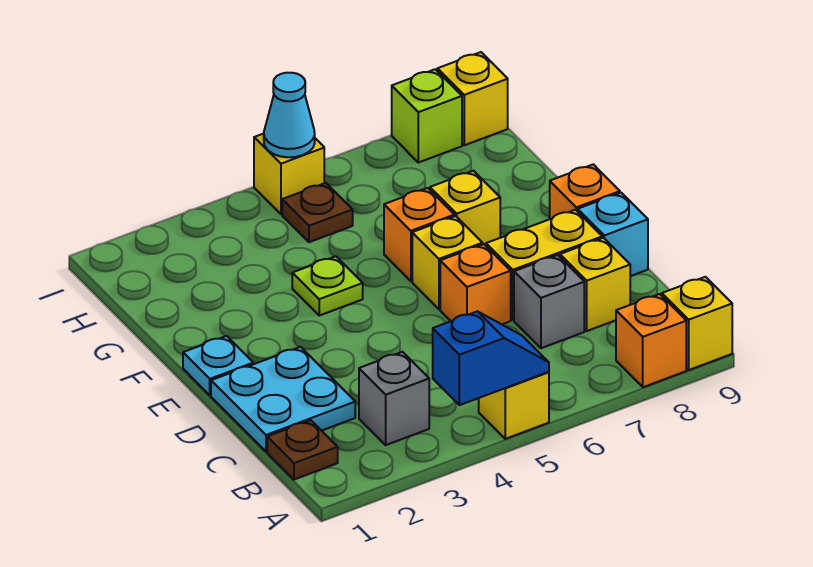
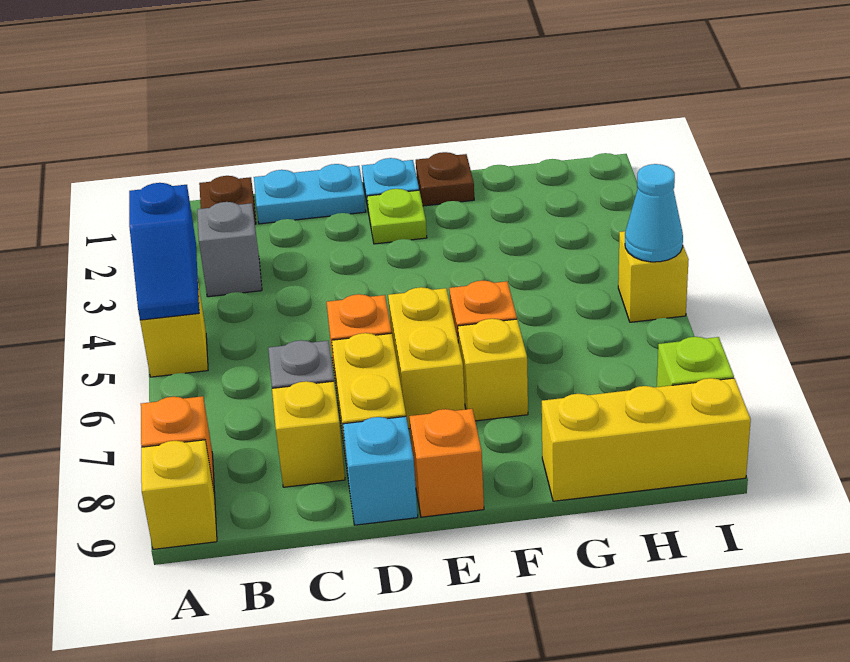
cyan plate C1:D2 level 1 -> cyan plate C1:D1 level 1
yellow brick E6 level 1 -> yellow brick E6:E7 level 1
lime plate F4 level 1 -> lime plate E2 level 1
brown plate H5 level 1 -> brown plate F1 level 1
yellow brick I9 level 1 -> yellow brick G9:I9 level 1

